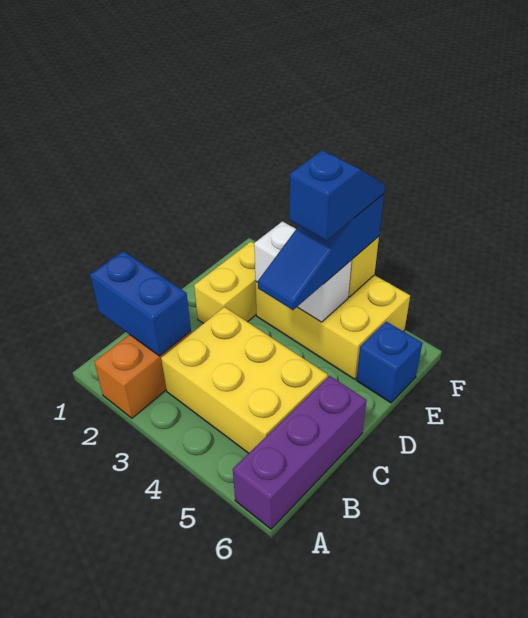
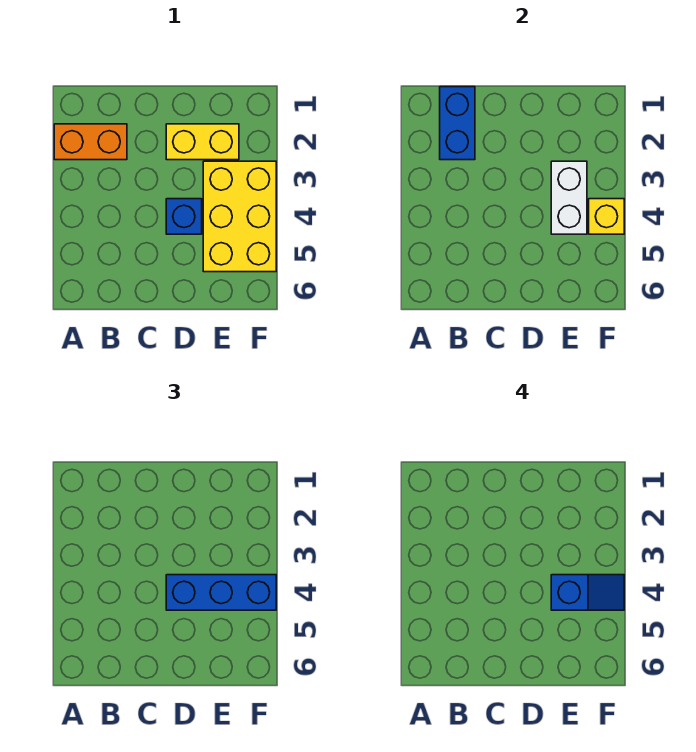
purple brick A6:C6 level 1 -> none
yellow brick B3:C5 level 1 -> none
blue slope D4:F4 level 3 top F -> blue brick D4:F4 level 3
blue brick E6 level 1 -> blue brick D4 level 1

